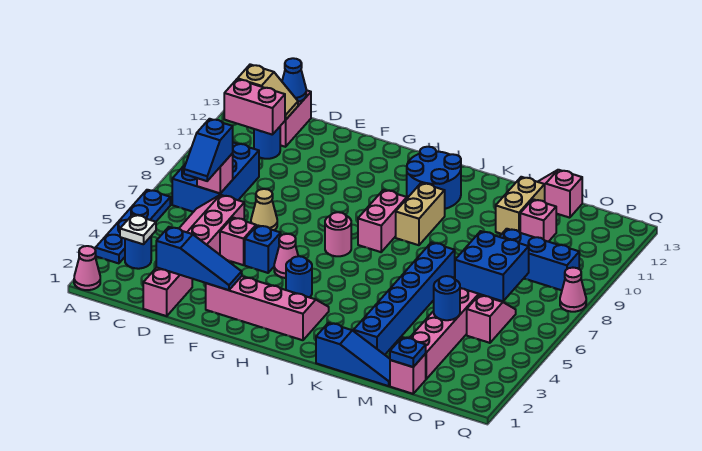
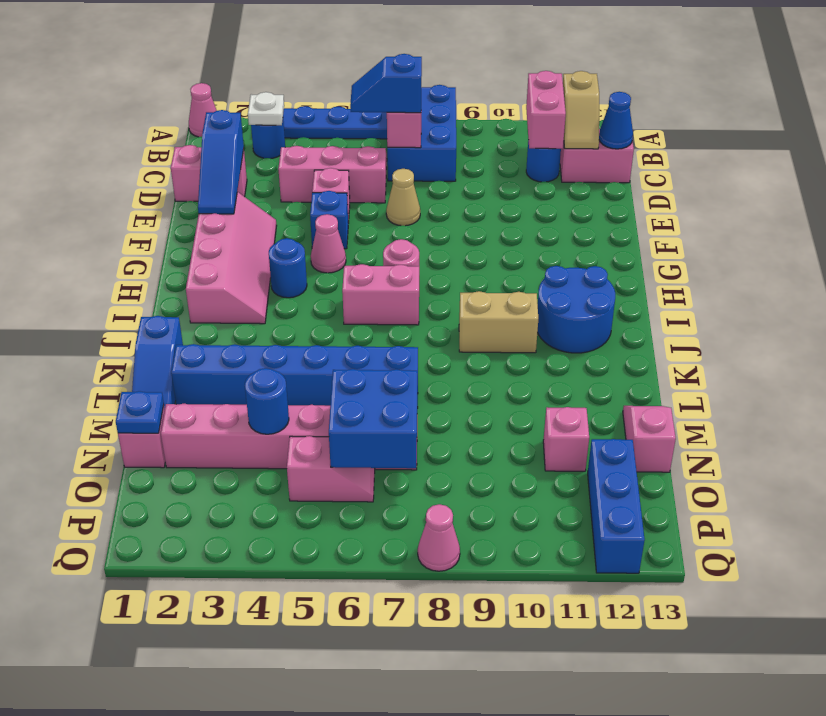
blue brick B7:C9 level 1 -> blue brick A7:C8 level 1
pink brick I8:I9 level 1 -> pink brick I6:I7 level 1
tan brick M11:M12 level 1 -> none
blue brick N9:P9 level 1 -> blue brick O12:Q12 level 1

